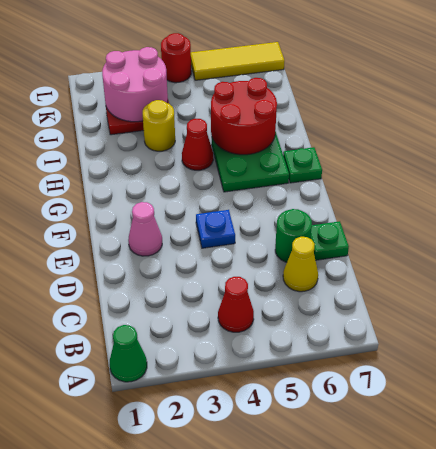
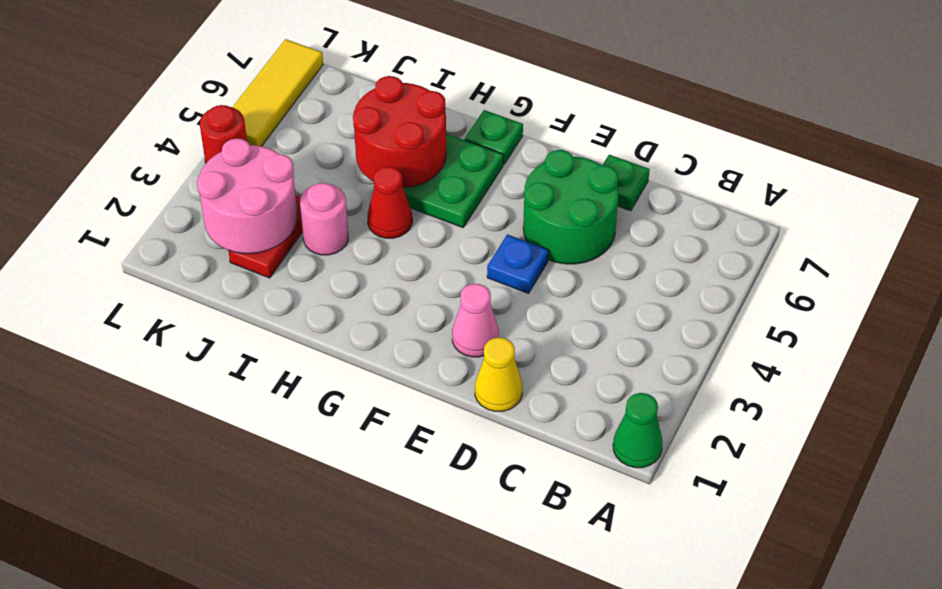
red cone B4 level 1 -> none
yellow cone C6 level 1 -> yellow cone D1 level 1
green round brick D6 level 1 -> green round brick D5:E6 level 1
yellow round brick I3 level 1 -> pink round brick I3 level 1

